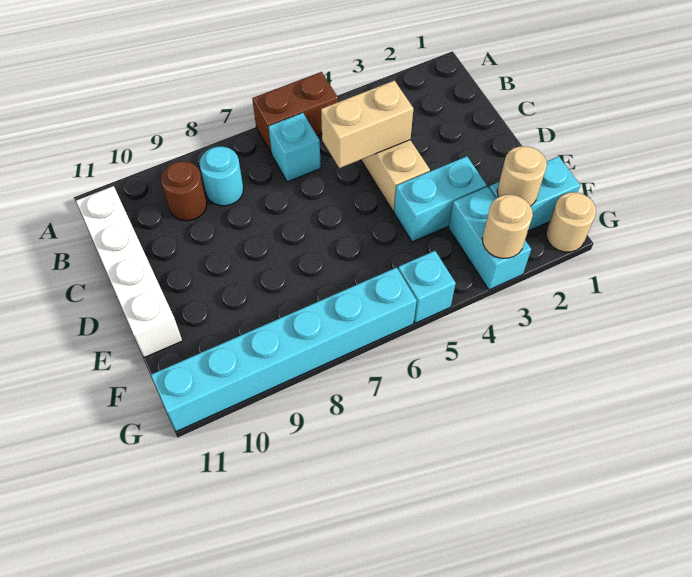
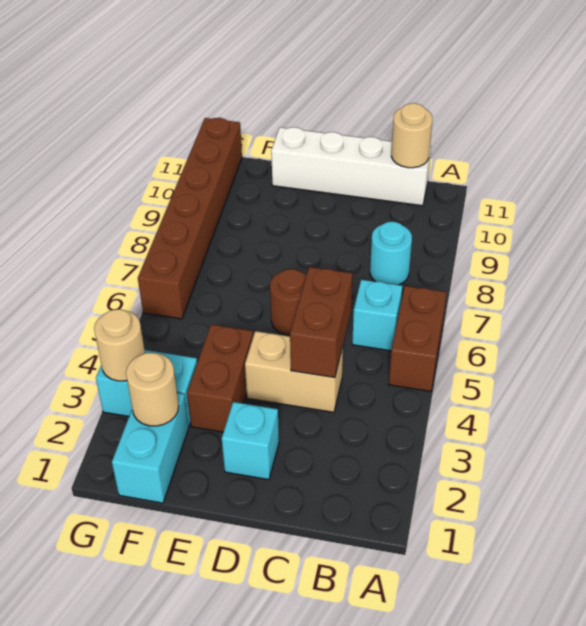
brown round brick B9 level 1 -> brown round brick D6 level 1
tan brick C4:C5 level 2 -> brown brick C4:C5 level 2
cyan brick E3:E4 level 1 -> brown brick E3:E4 level 1
tan round brick G1 level 1 -> tan round brick B11 level 2
cyan brick G5 level 1 -> cyan brick D2 level 1
cyan brick G6:G11 level 1 -> brown brick G6:G11 level 1

